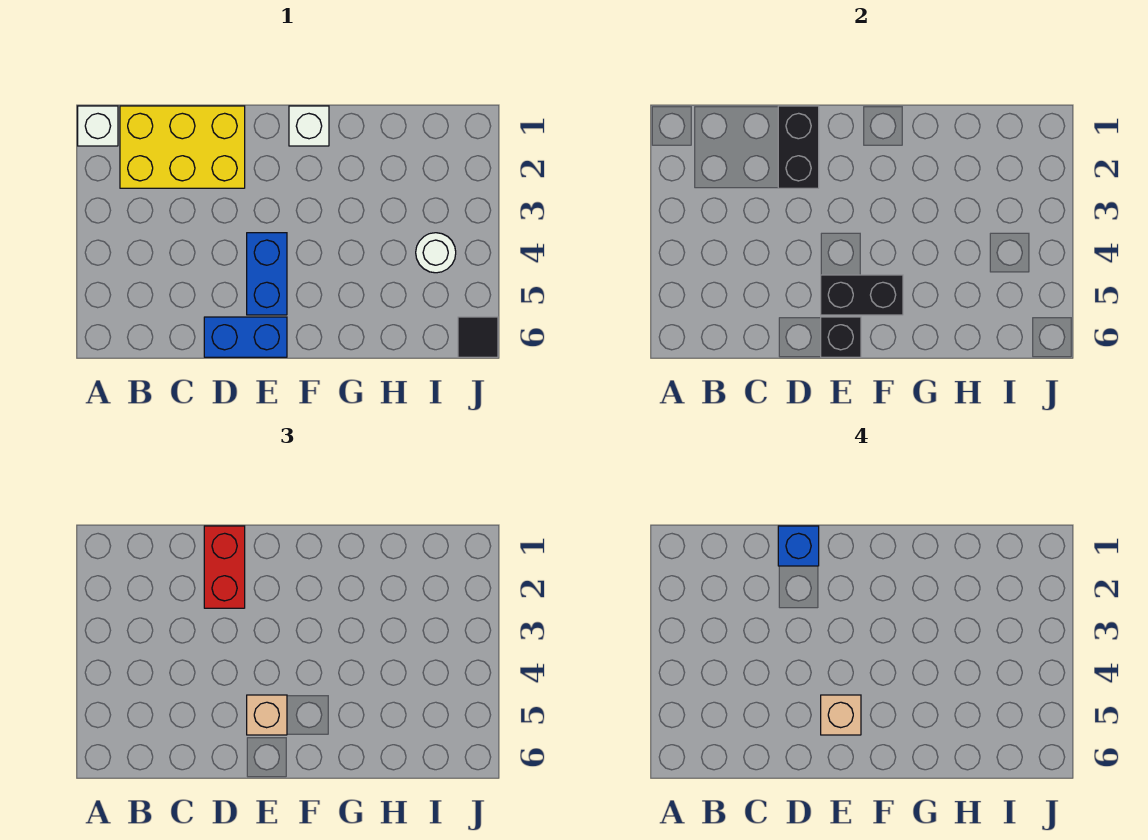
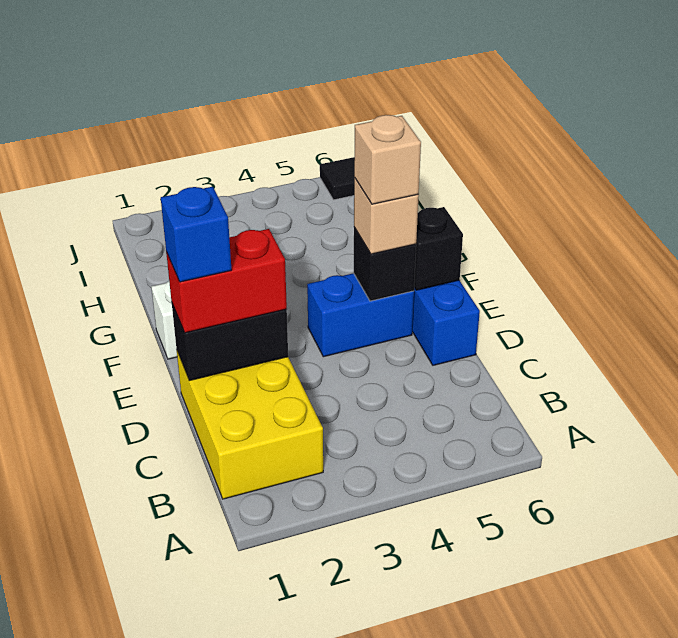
white brick A1 level 1 -> none
black brick E5:F5 level 2 -> black brick E5 level 2
white round brick I4 level 1 -> none

